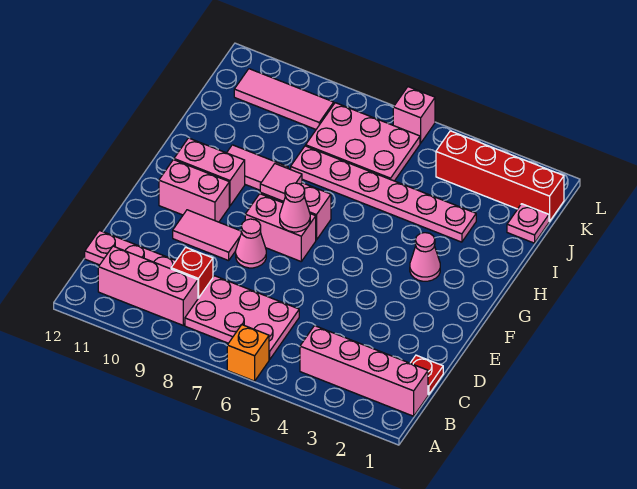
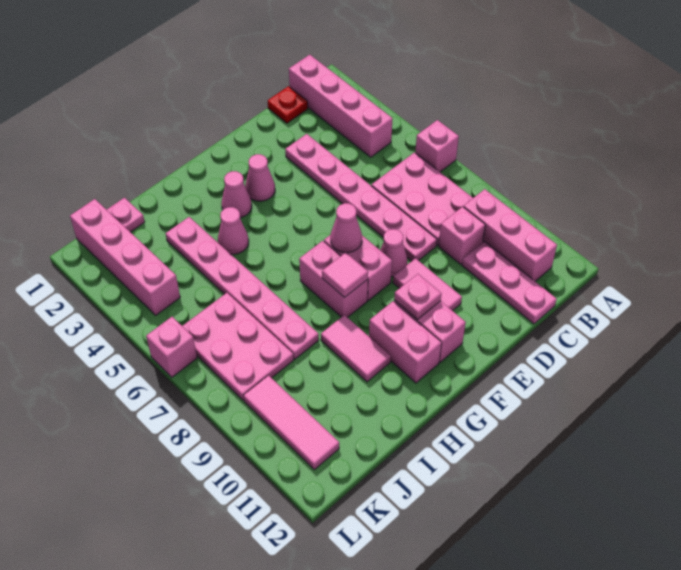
orange brick A6 level 1 -> pink brick A6 level 1
red brick C9 level 1 -> pink brick C9 level 1
none -> pink plate D3:D8 level 1
none -> pink cone F3 level 1
none -> pink plate F10 level 2
none -> pink cone H4 level 1
red brick K1:K4 level 1 -> pink brick K1:K4 level 1

